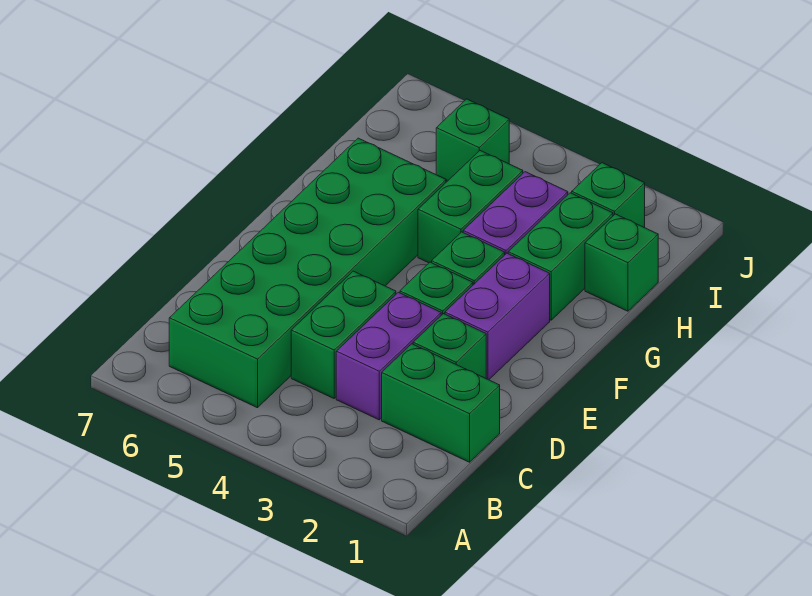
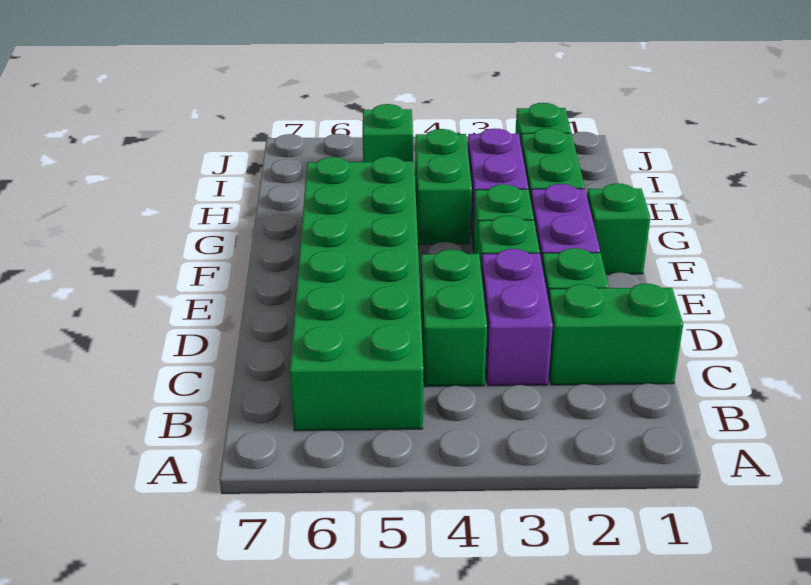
green brick H1 level 1 -> green brick F1 level 1

